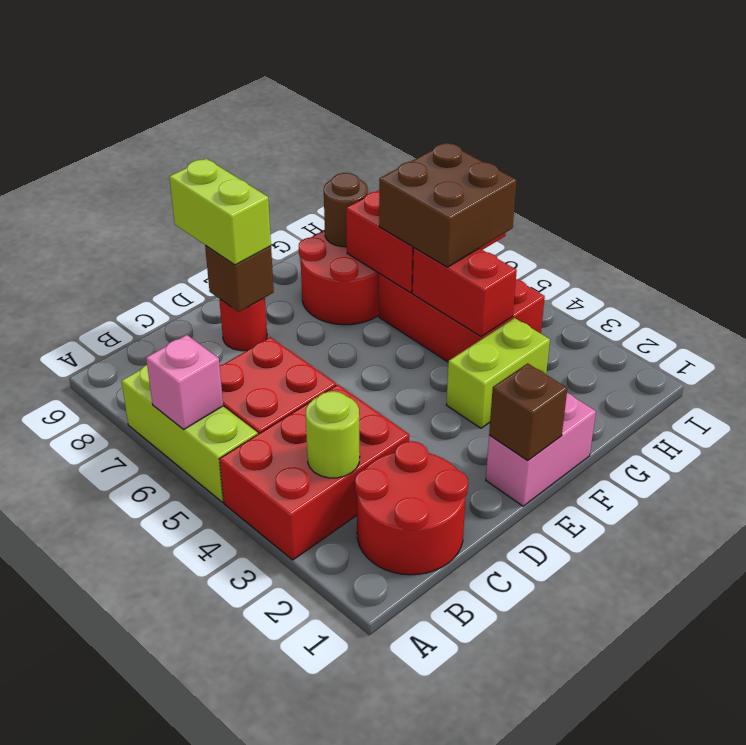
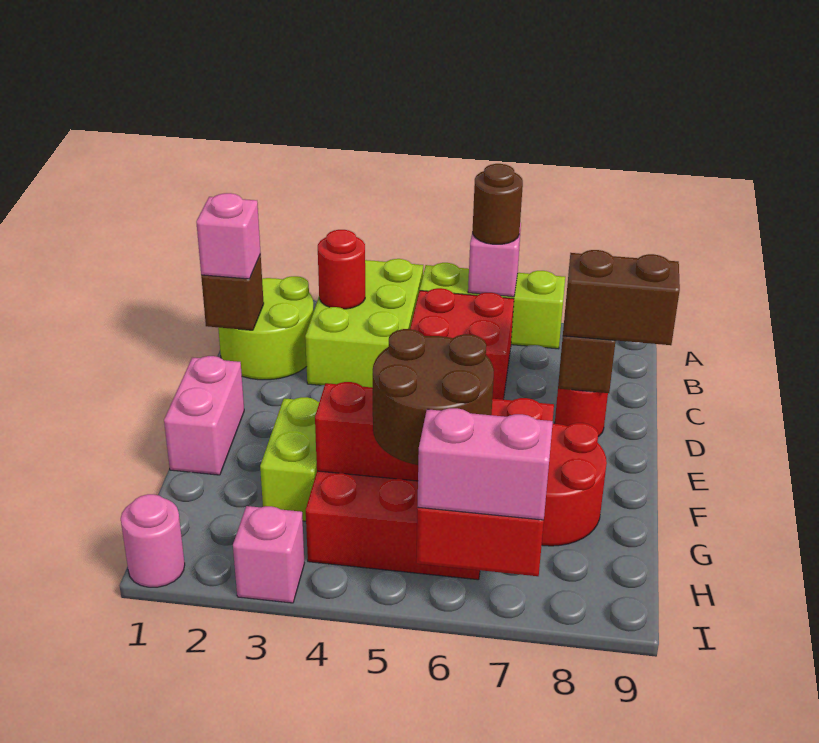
red brick A3:C4 level 1 -> lime brick A3:C4 level 1
red round brick B1:C2 level 1 -> lime round brick B1:C2 level 1
lime round brick B3 level 2 -> red round brick B3 level 2
none -> pink brick C1 level 3
lime brick D8:D9 level 3 -> brown brick D8:D9 level 3
brown brick E1 level 2 -> brown brick C1 level 2
brown brick G5:H6 level 3 -> brown round brick G5:H6 level 3
brown round brick G8 level 2 -> brown round brick A6 level 3
none -> pink round brick I1 level 1
none -> pink brick I3 level 1
none -> pink brick I6:I7 level 3

